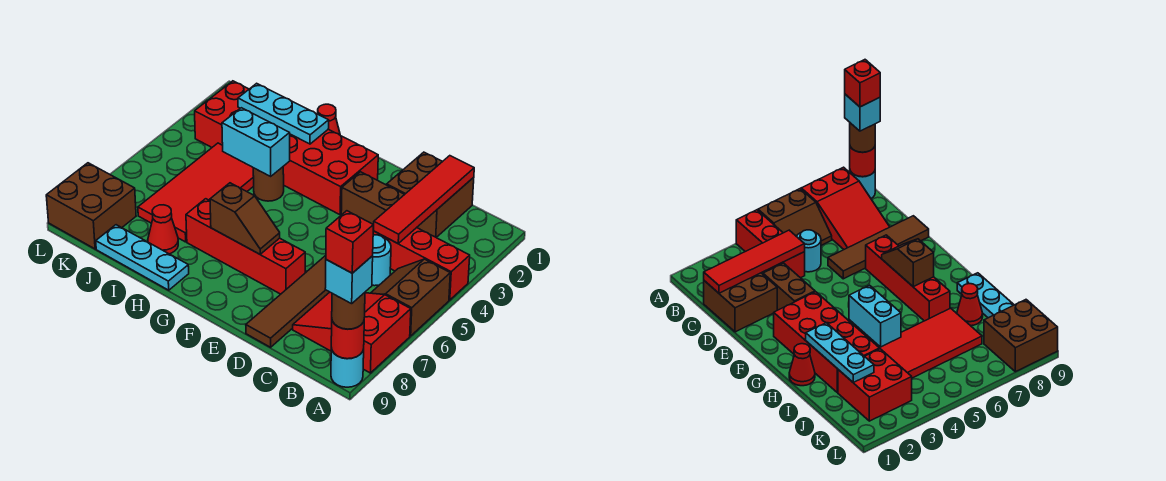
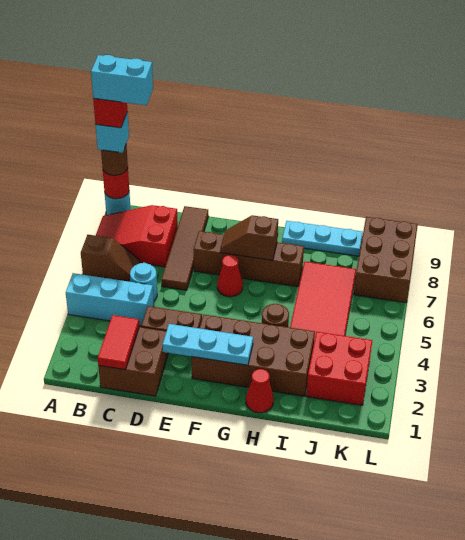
red brick A4:C4 level 1 -> cyan brick A4:C4 level 1
brown slope A5:B6 level 1 top A -> brown slope A6:B6 level 1 top A
red slope A7:C8 level 1 top A -> red slope A7:C8 level 1 top C
red tile C1:C4 level 2 -> red tile C1:C2 level 2
red brick E7:H7 level 1 -> brown brick E7:H7 level 1
red brick F2:I3 level 1 -> brown brick F2:I3 level 1
cyan plate H2:J2 level 2 -> cyan plate E2:G2 level 2
cyan brick H4:I4 level 2 -> cyan brick A9:B9 level 6
red cone I8 level 1 -> red cone F6 level 1
brown brick K8:L9 level 1 -> brown brick K7:L9 level 1

